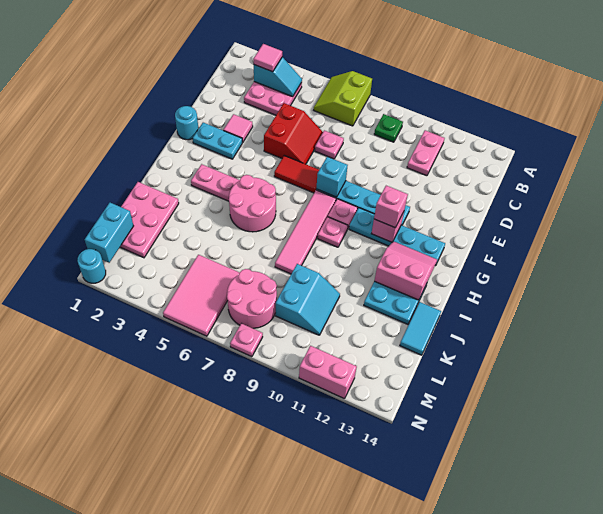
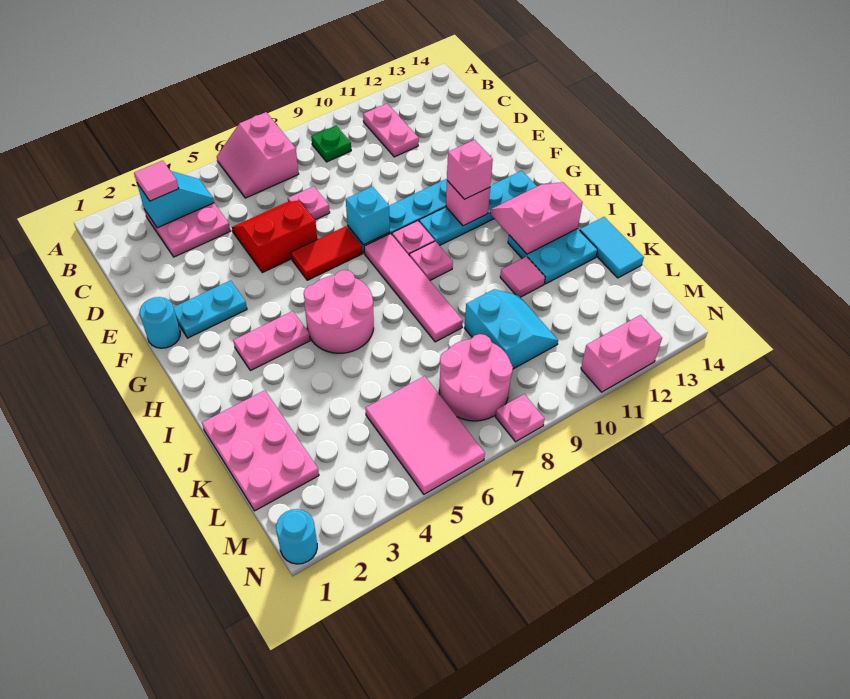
lime slope A6:B7 level 1 top 7 -> pink slope A6:B7 level 1 top 7
red slope D5:E6 level 1 top 5 -> red slope D5:E6 level 1 top E
pink tile E3 level 1 -> pink tile J11 level 1
cyan brick L1:M1 level 2 -> none

